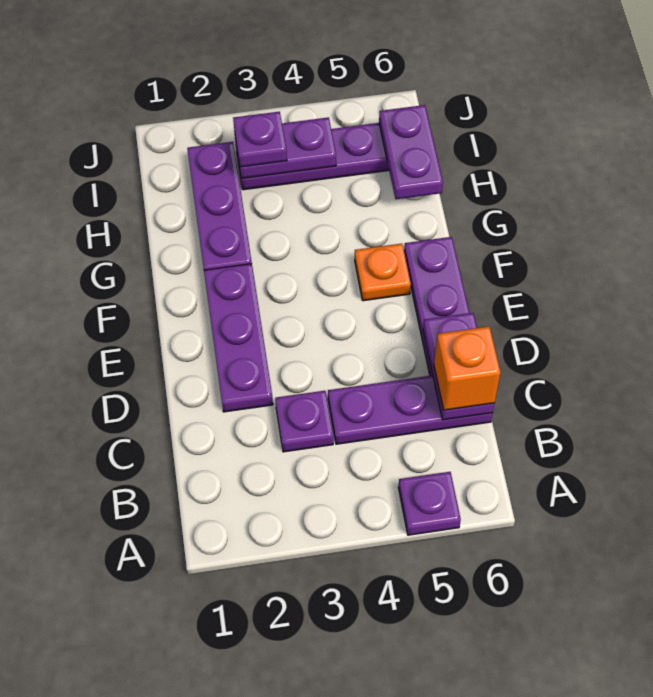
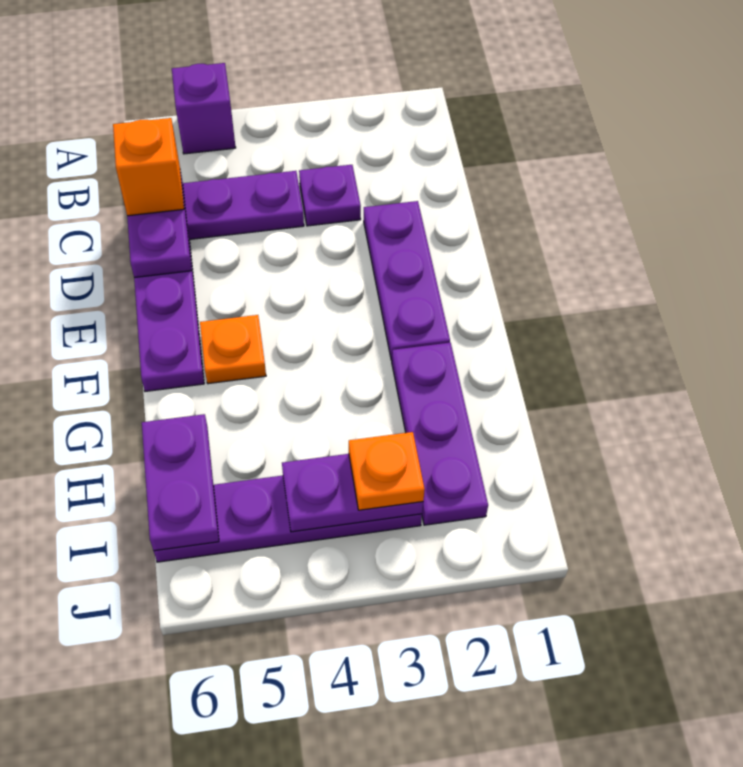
purple plate A5 level 1 -> purple brick A5 level 1
purple plate I3 level 3 -> orange plate I3 level 3

